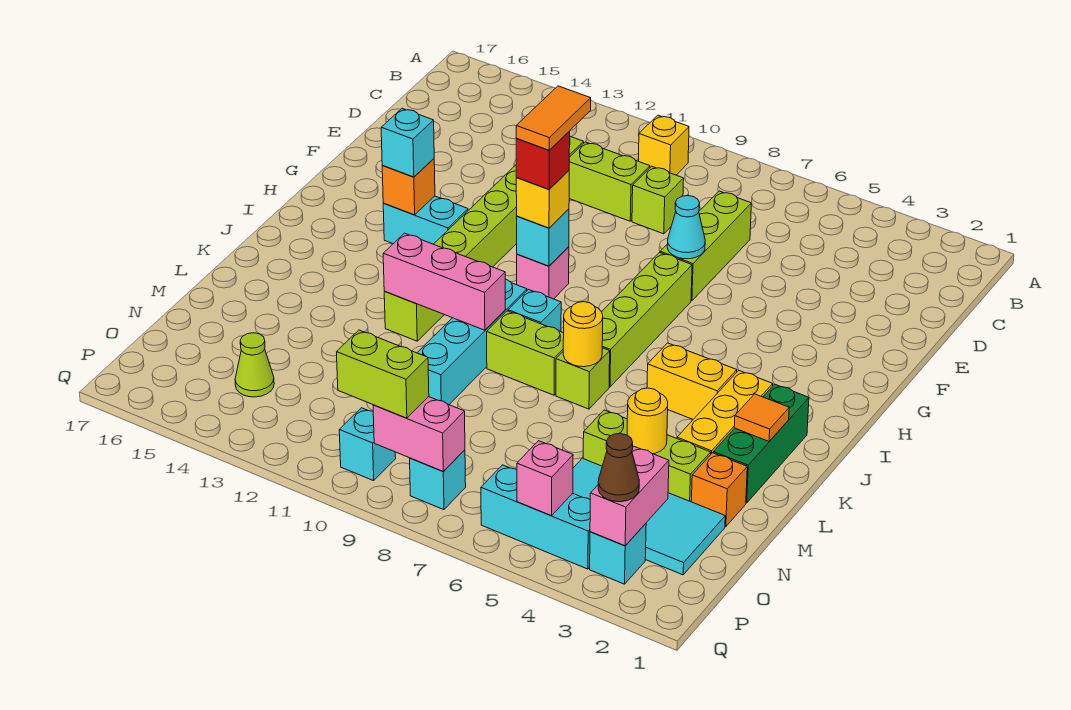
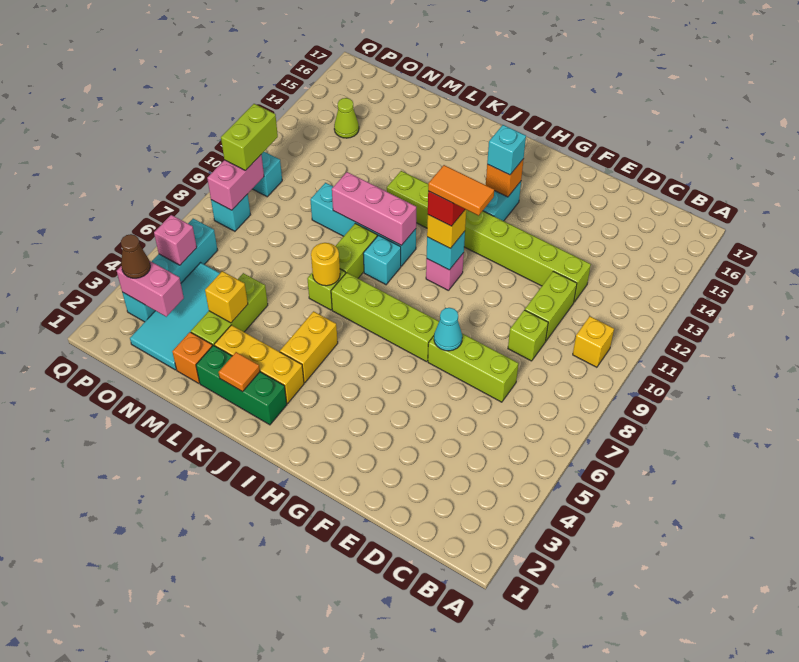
pink brick K10:K12 level 2 -> pink brick J10:L10 level 2
yellow round brick M4 level 2 -> yellow brick M4 level 2

